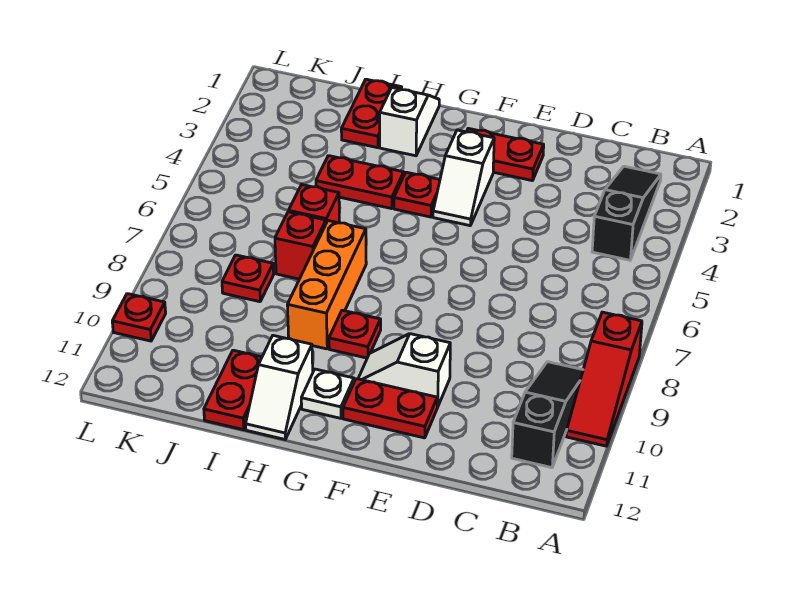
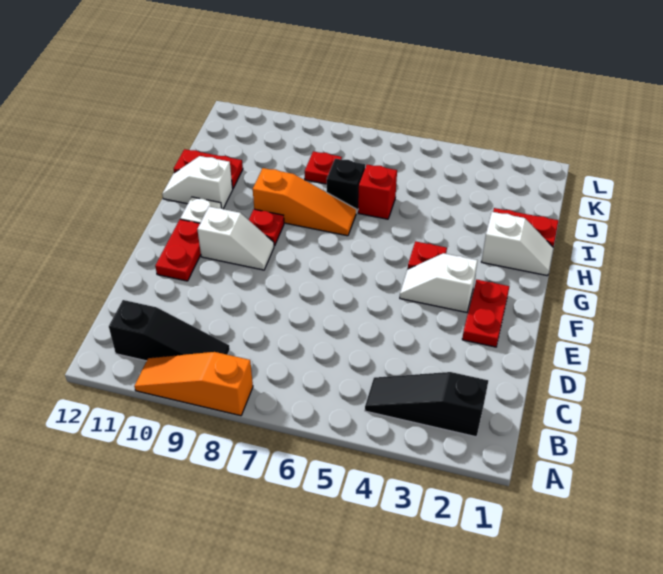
red slope A8:A10 level 1 top 8 -> orange slope A8:A10 level 1 top 8
black slope B2:B4 level 1 top 4 -> black slope B2:B4 level 1 top 2
white slope E10:F10 level 1 top E -> white slope F9:F10 level 1 top 10
red plate H4:I4 level 1 -> none
orange brick H7:H9 level 1 -> orange slope H7:H9 level 1 top 9
red brick I7 level 1 -> black brick I7 level 1
red plate L10 level 1 -> none

